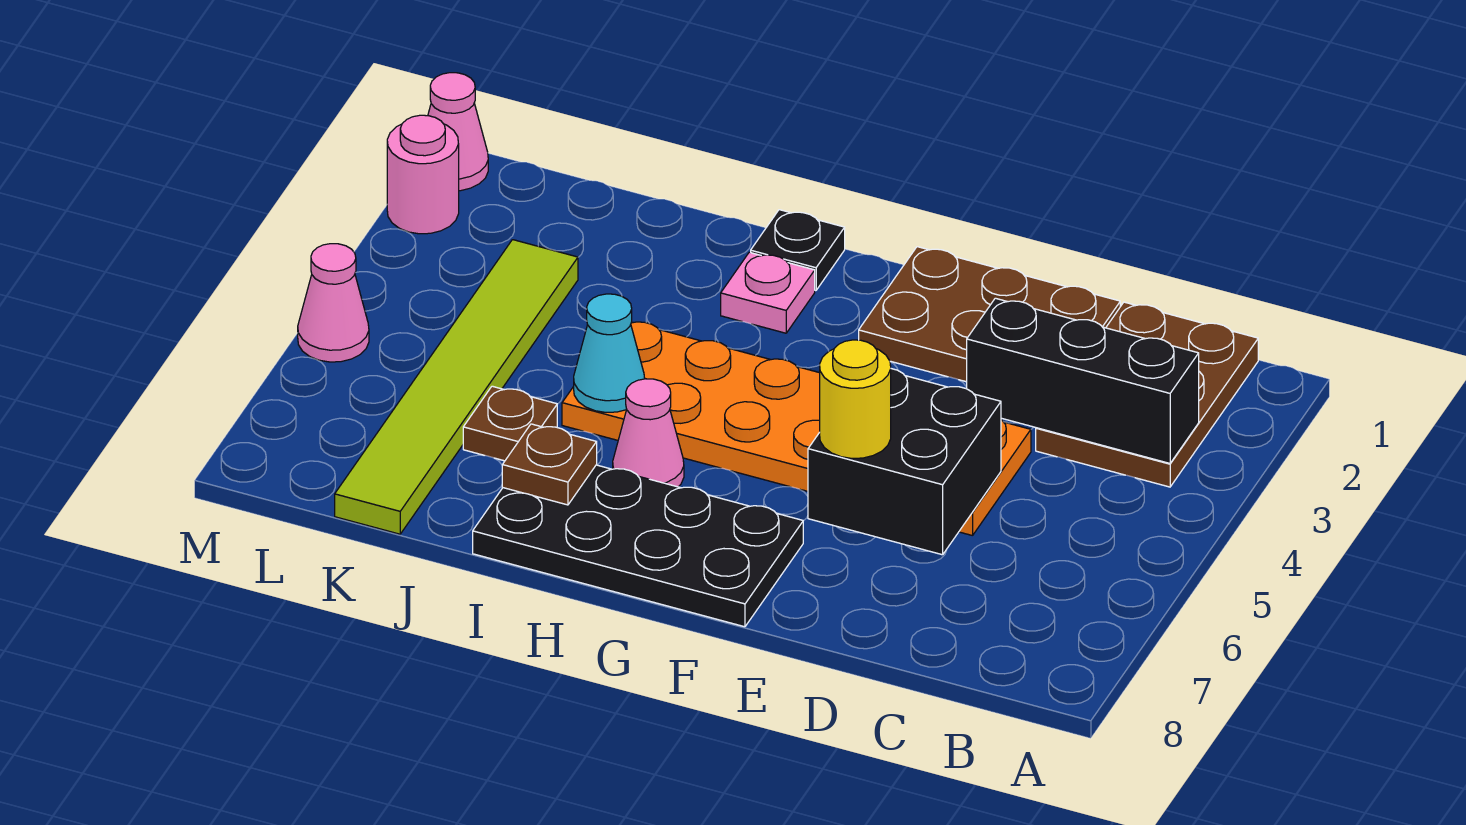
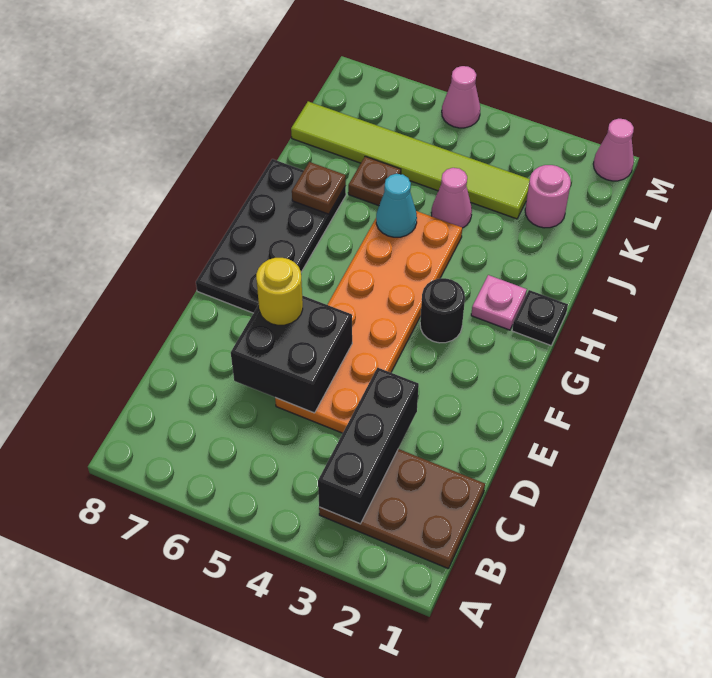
brown plate D1:F2 level 1 -> none
none -> black round brick G3 level 1
pink cone H6 level 1 -> pink cone J4 level 1
pink round brick M2 level 1 -> pink round brick K2 level 1

